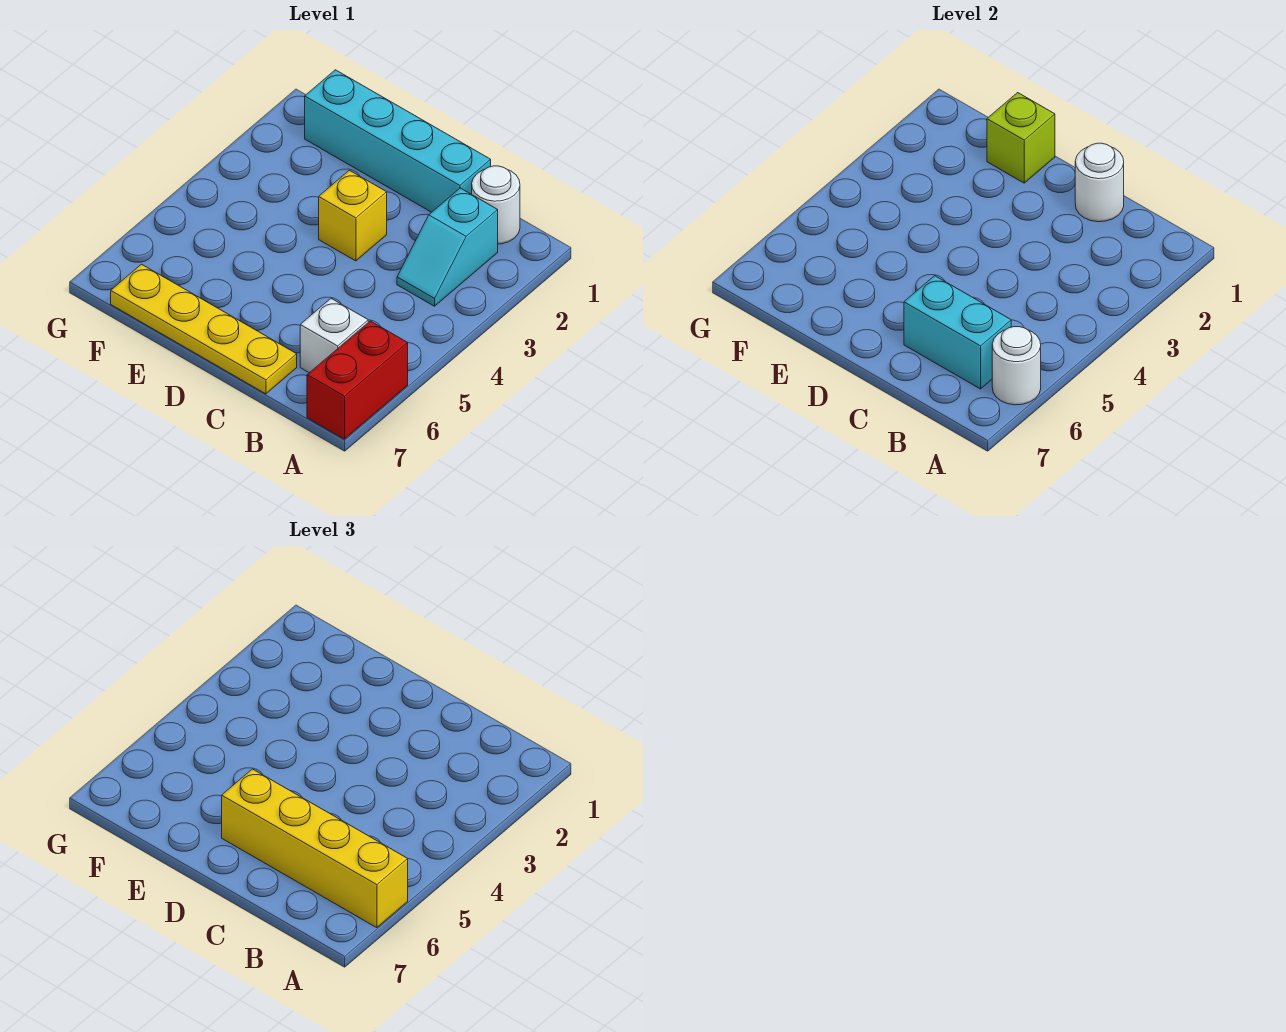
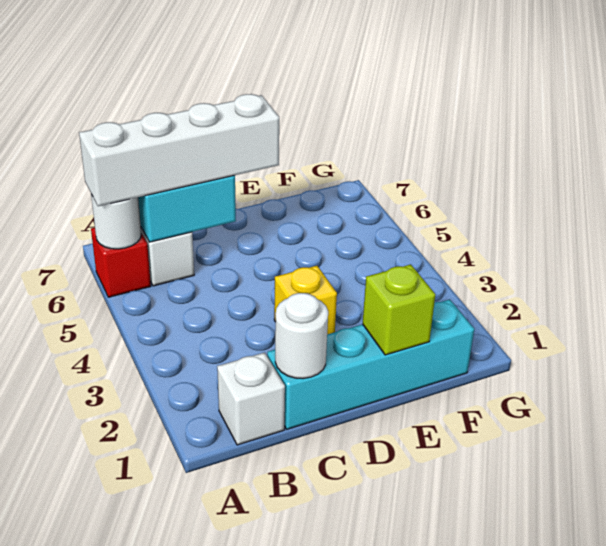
red brick A6:A7 level 1 -> red brick A6 level 1
yellow brick A6:D6 level 3 -> white brick A6:D6 level 3
white round brick B1 level 1 -> white brick B1 level 1
cyan slope B2:B3 level 1 top 2 -> none
yellow plate C7:F7 level 1 -> none

